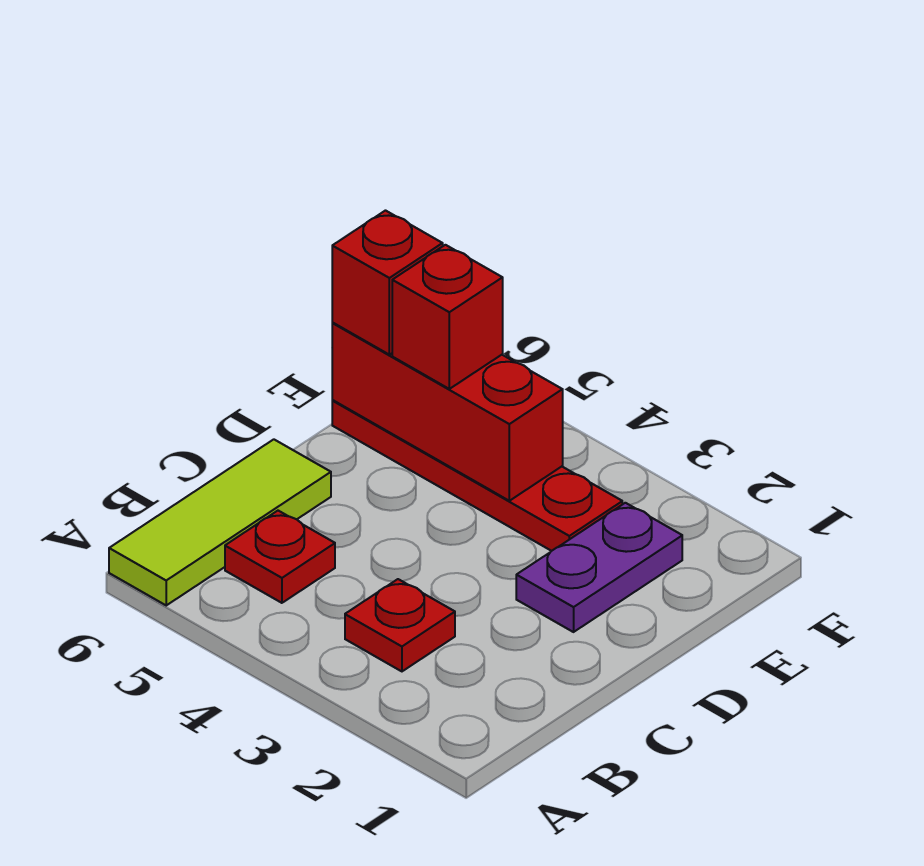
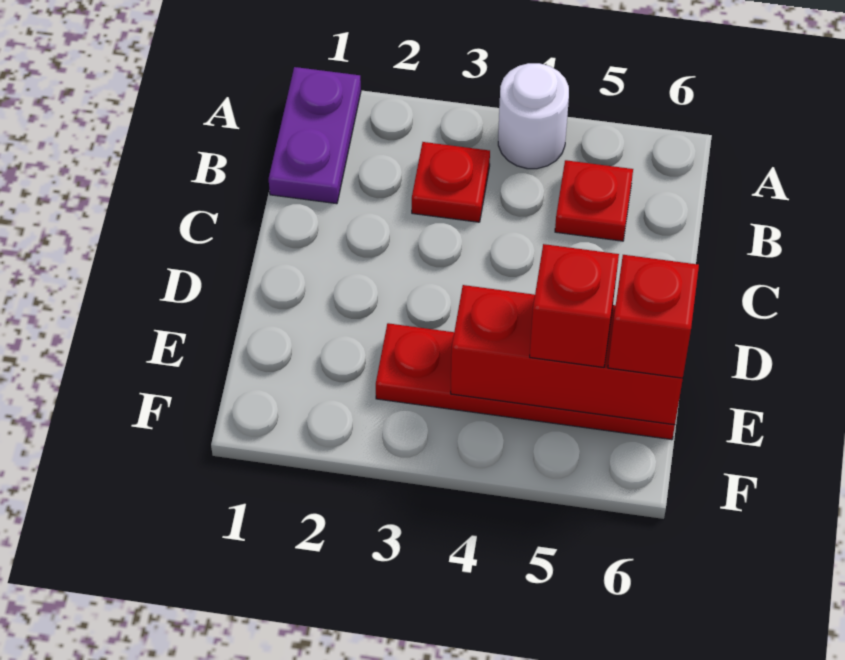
none -> white round brick A4 level 1
lime tile A6:C6 level 1 -> none
purple plate D2:E2 level 1 -> purple plate A1:B1 level 1

